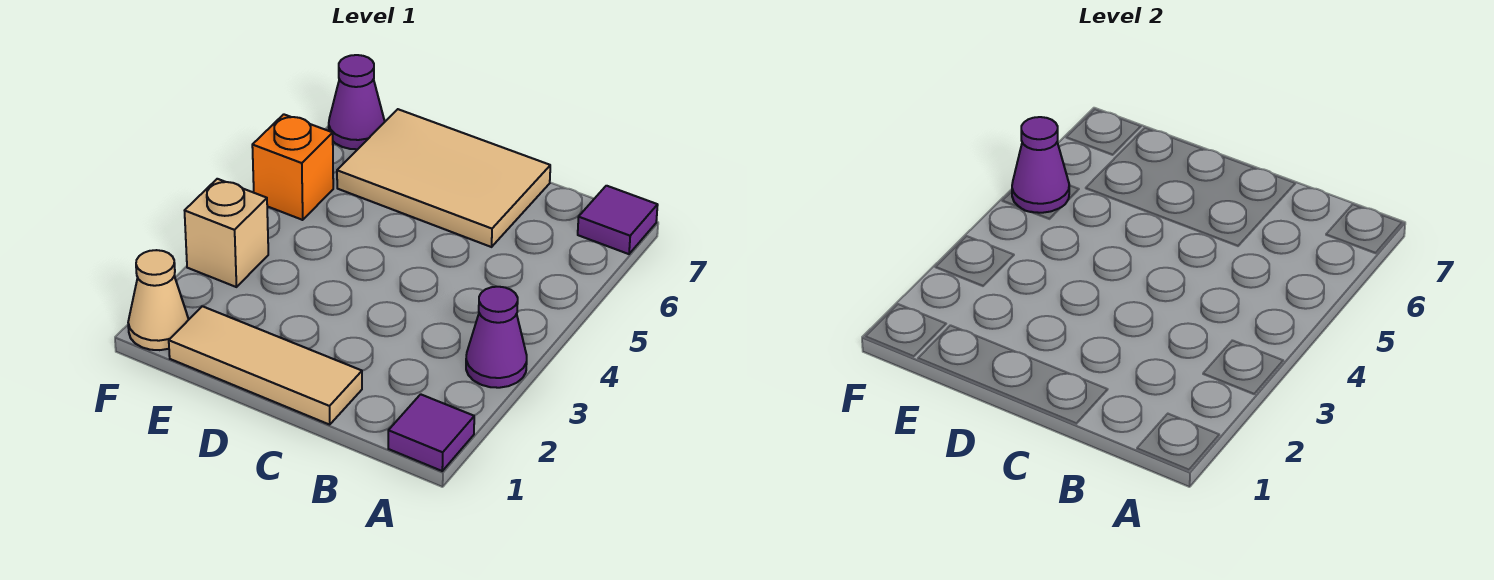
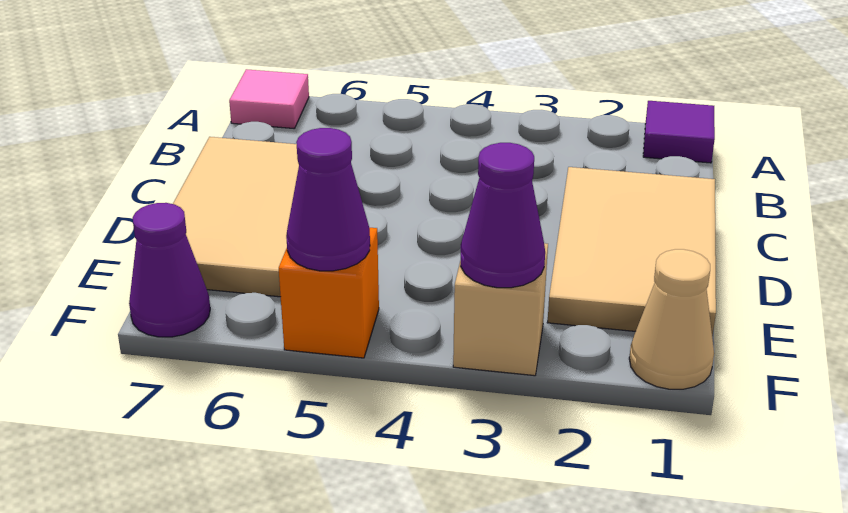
purple cone A3 level 1 -> purple cone F3 level 2
purple tile A7 level 1 -> pink tile A7 level 1
tan tile C1:E1 level 1 -> tan tile C1:E2 level 1

